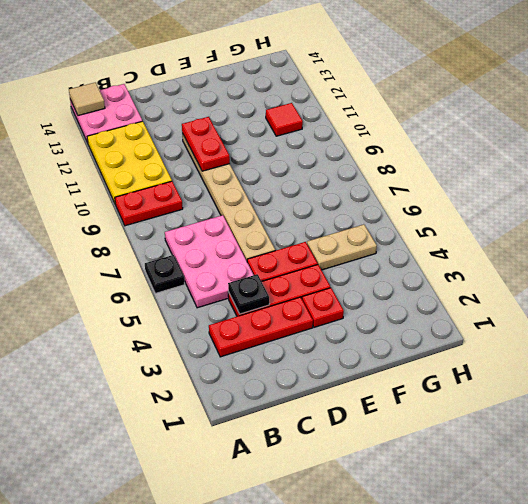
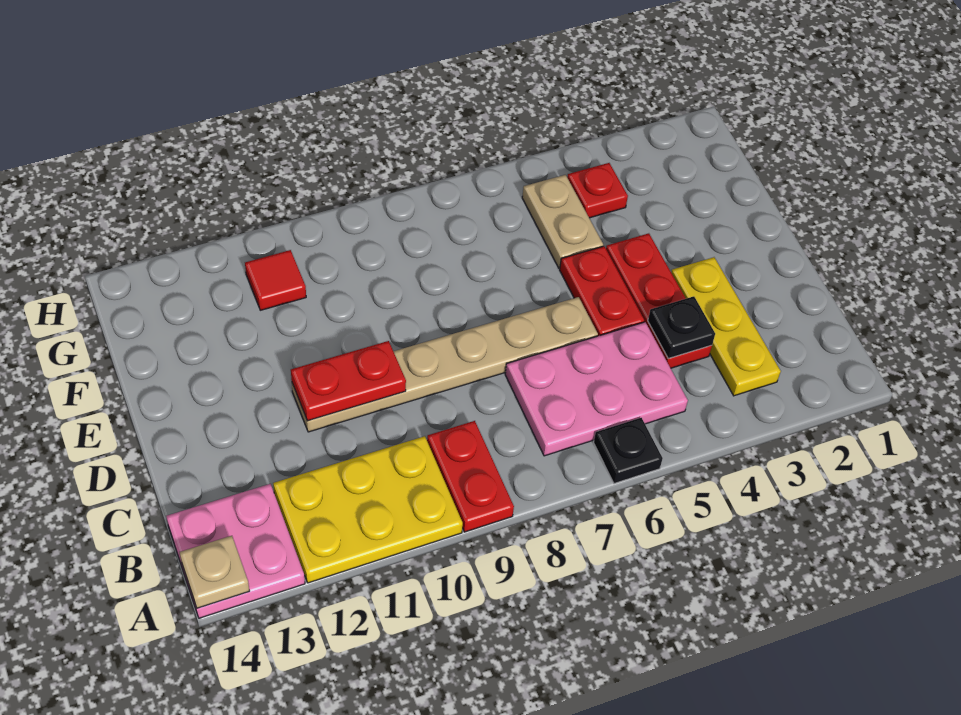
tan tile A14 level 2 -> tan plate A14 level 2
red plate B3:D3 level 1 -> yellow plate B3:D3 level 1
red plate E3 level 1 -> red plate G4 level 1

